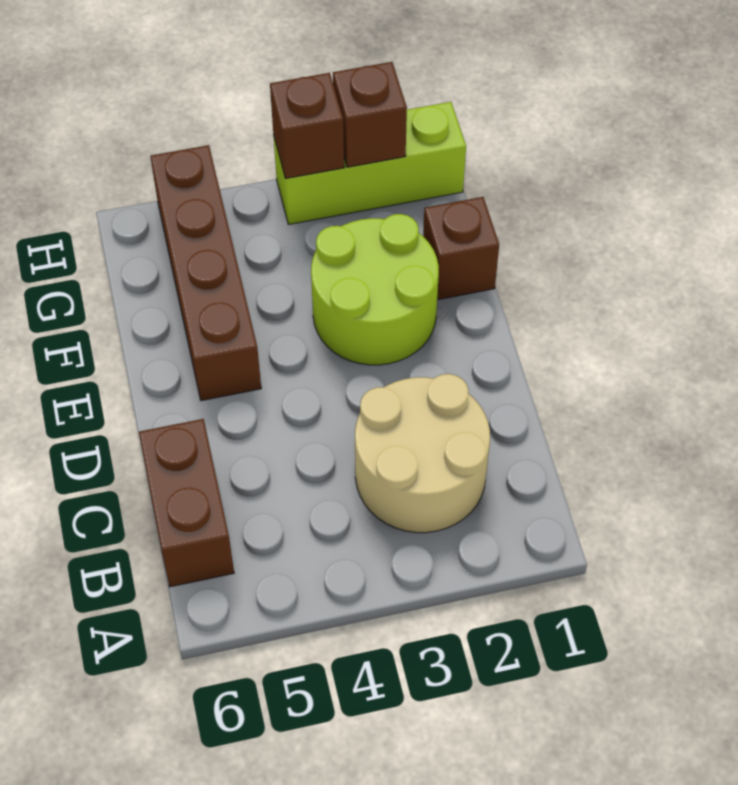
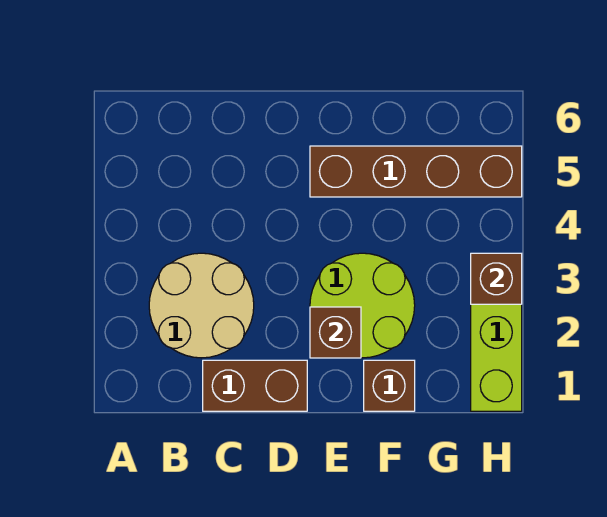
brown brick B6:C6 level 1 -> brown brick C1:D1 level 1
brown brick H2 level 2 -> brown brick E2 level 2

